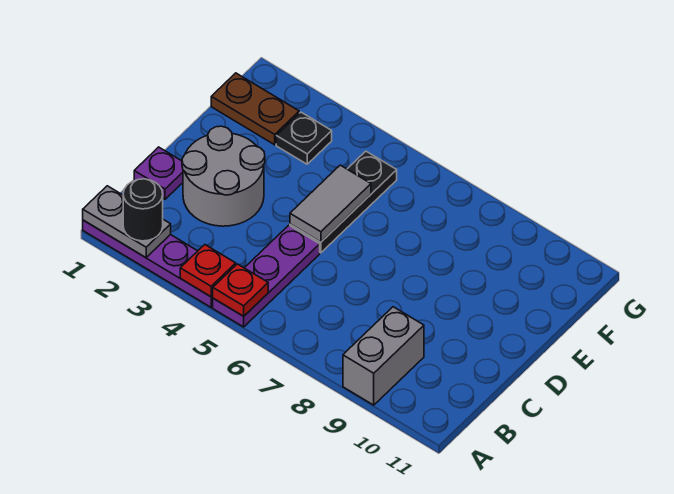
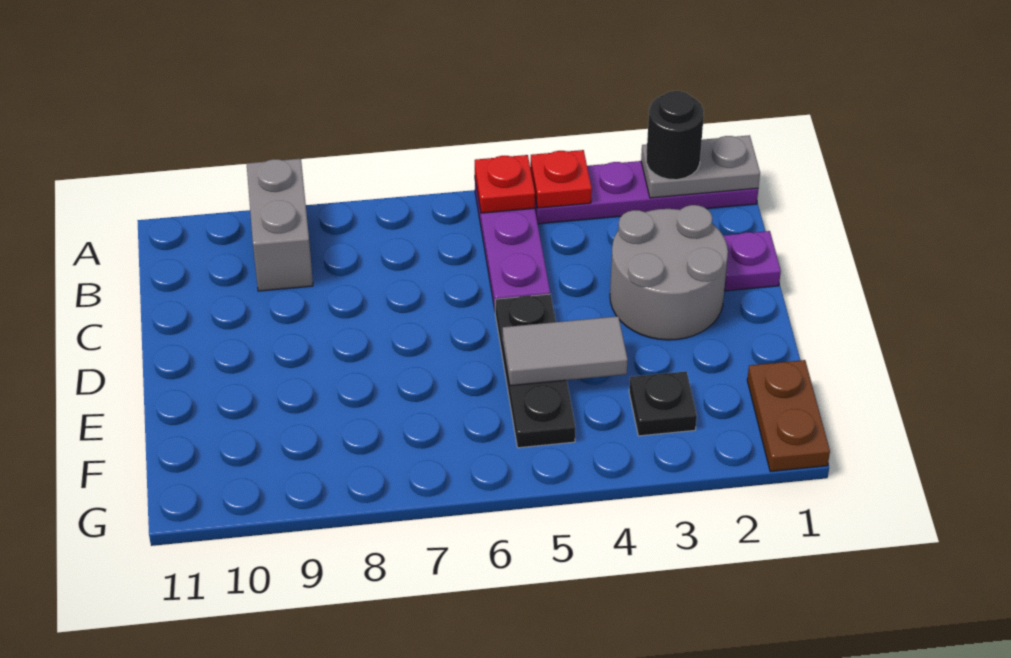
grey tile D5:E5 level 2 -> grey tile E4:E5 level 2
brown plate F1:F2 level 1 -> brown plate F1:G1 level 1

